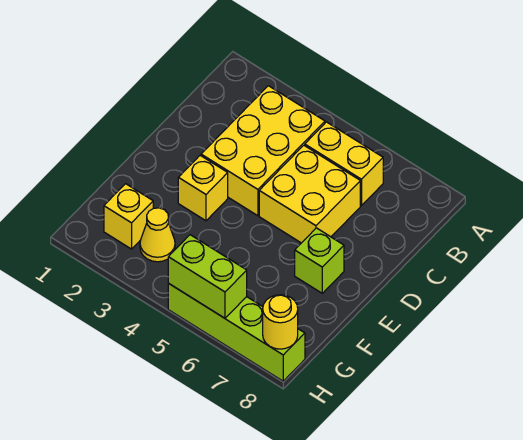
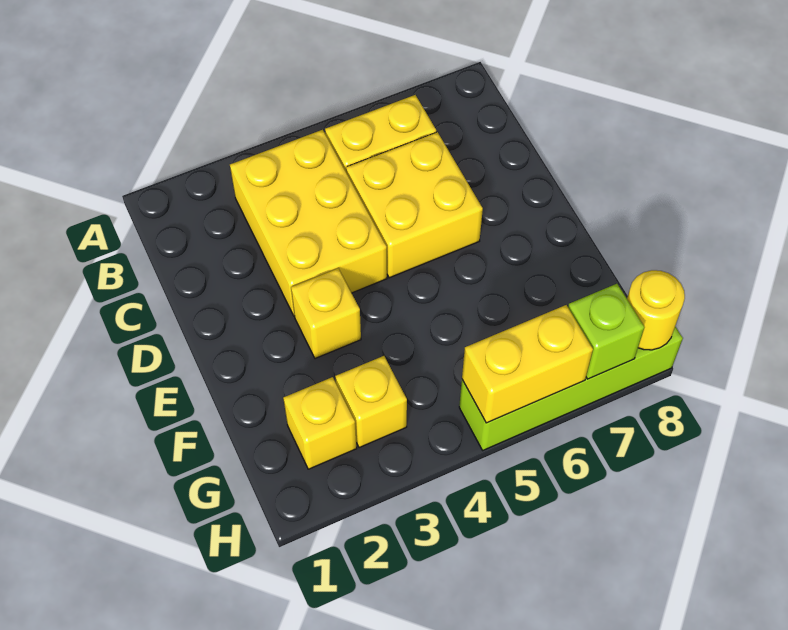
lime brick E7 level 1 -> lime brick H7 level 2
yellow cone G3 level 1 -> yellow brick G3 level 1
lime brick H5:H6 level 2 -> yellow brick H5:H6 level 2

